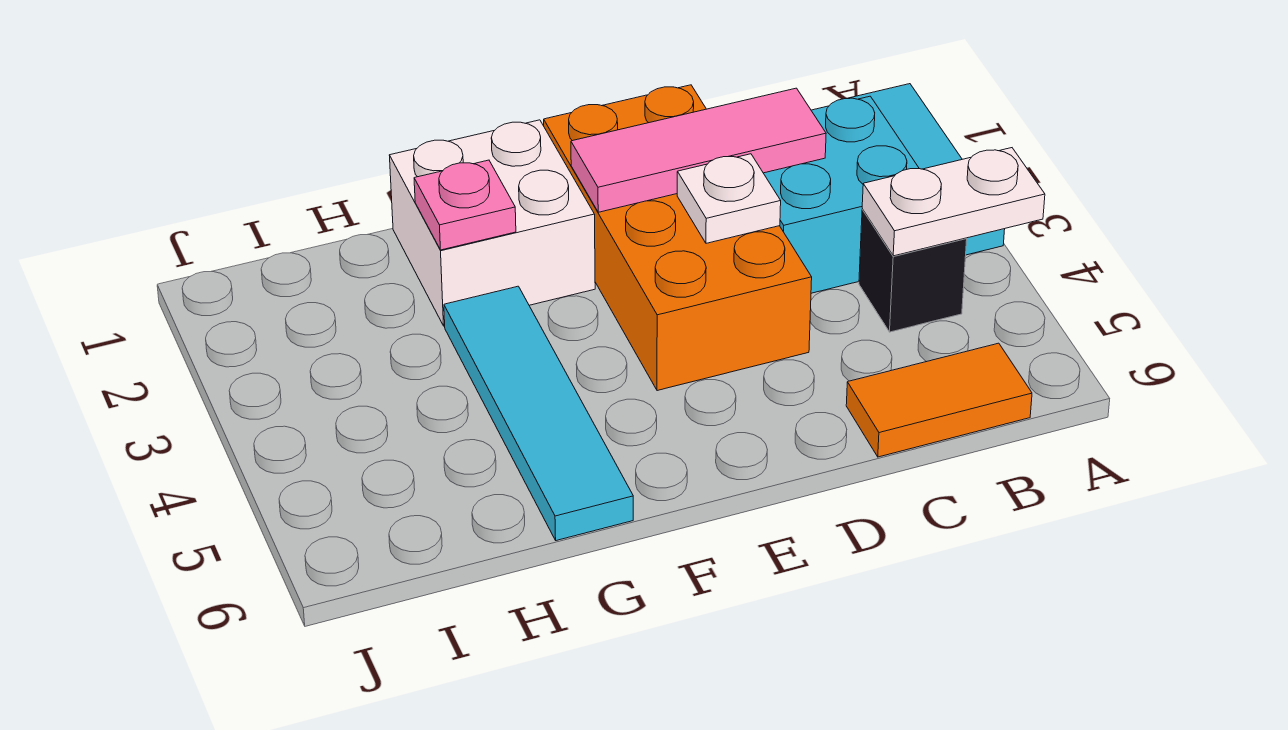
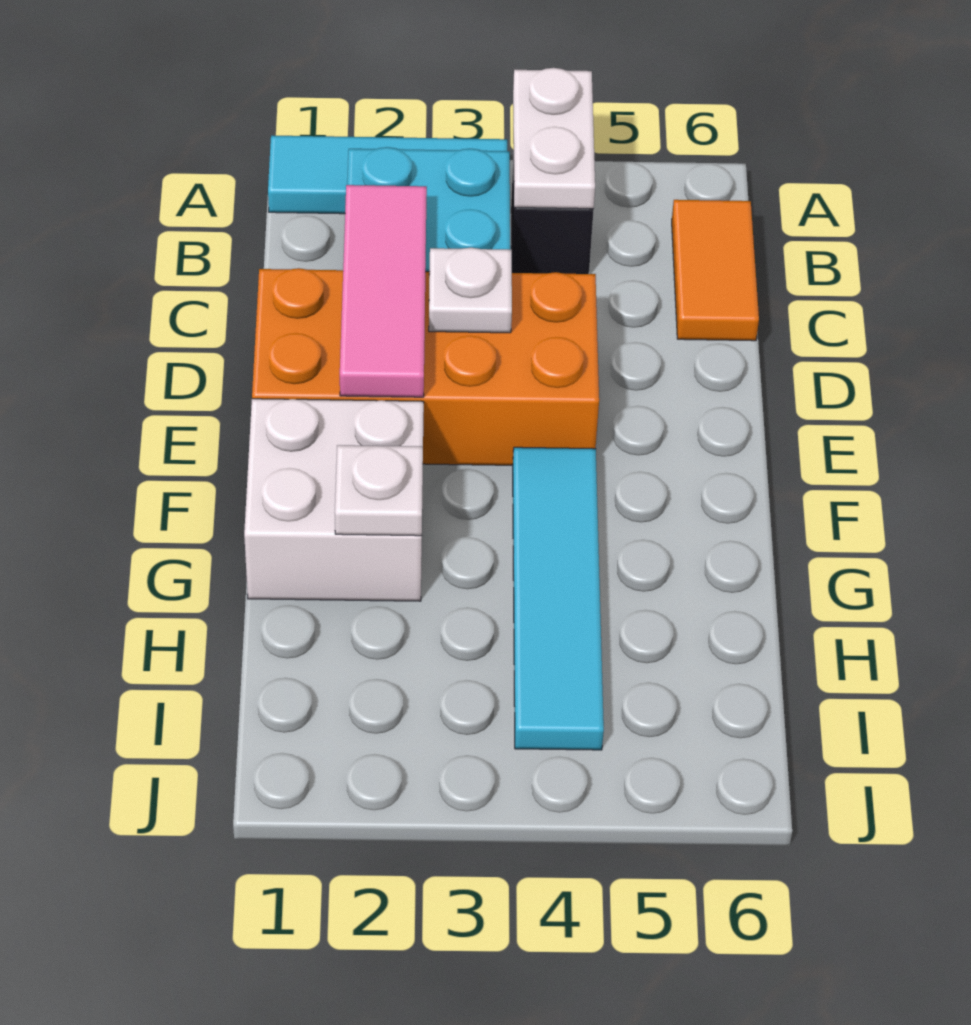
pink plate G2 level 2 -> white plate G2 level 2
cyan tile G3:G6 level 1 -> cyan tile F4:I4 level 1

